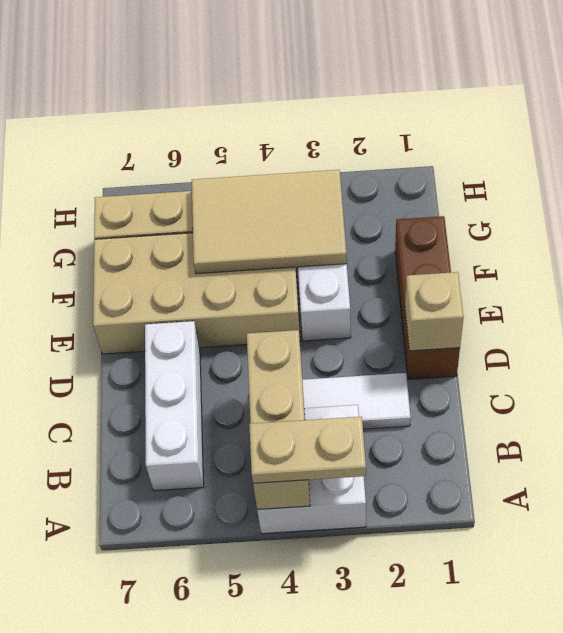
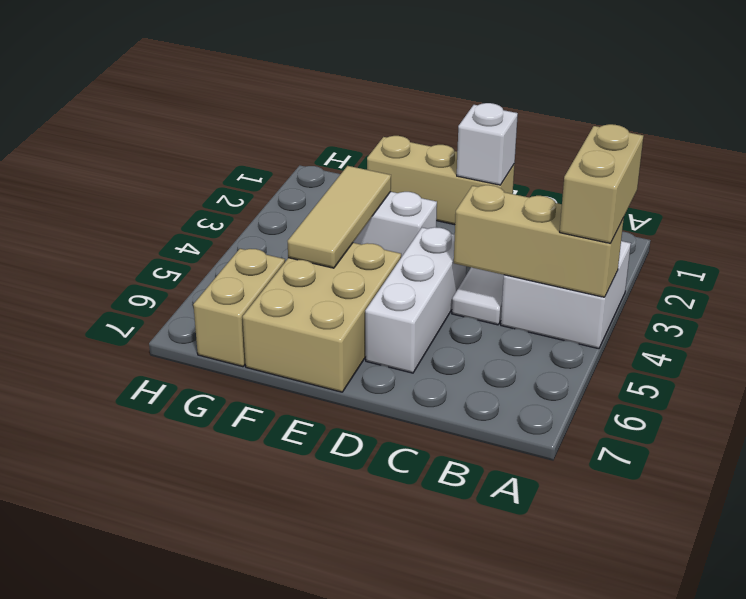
tan plate A3:A4 level 3 -> tan brick A3:A4 level 3
white brick B6:D6 level 1 -> white brick D4:D6 level 1
brown brick D1:F1 level 1 -> tan brick D1:F1 level 1
tan brick D1 level 2 -> white brick D1 level 2
tan brick E4:F7 level 1 -> tan brick E5:F7 level 1
tan tile F3:G5 level 2 -> tan tile F3:F5 level 2

